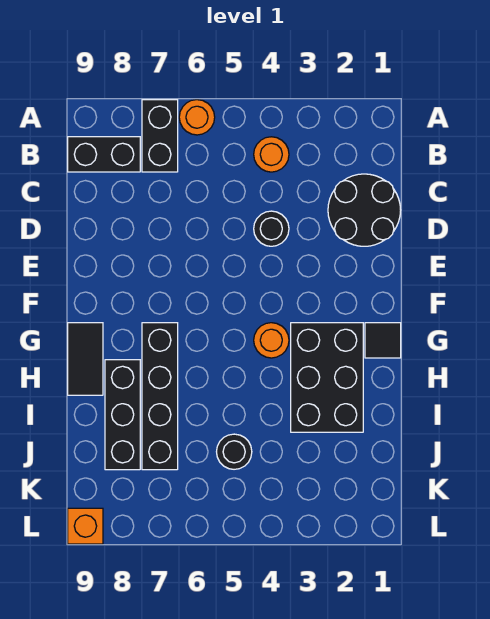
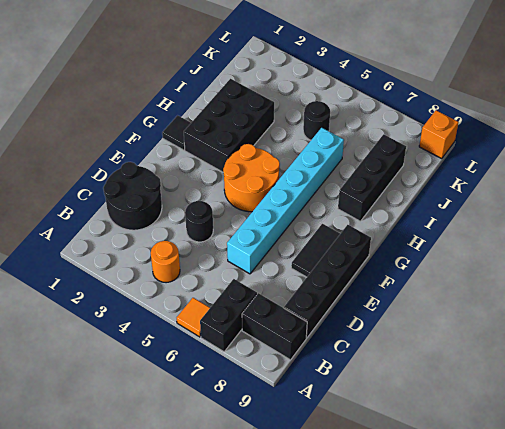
orange round brick A6 level 1 -> orange tile A6 level 1
none -> cyan brick D6:I6 level 1
orange round brick G4 level 1 -> orange round brick F4:G5 level 1
black brick G7:J7 level 1 -> black brick C9:F9 level 1
black tile G9:H9 level 1 -> black tile E8:F8 level 1

